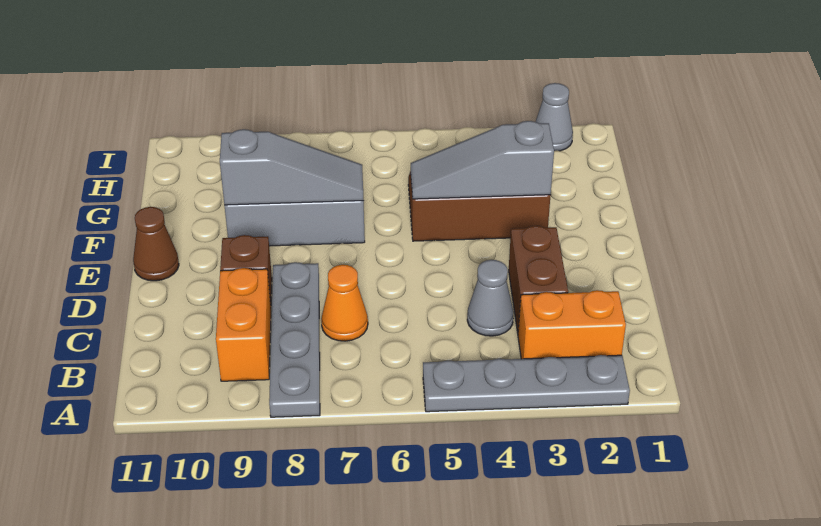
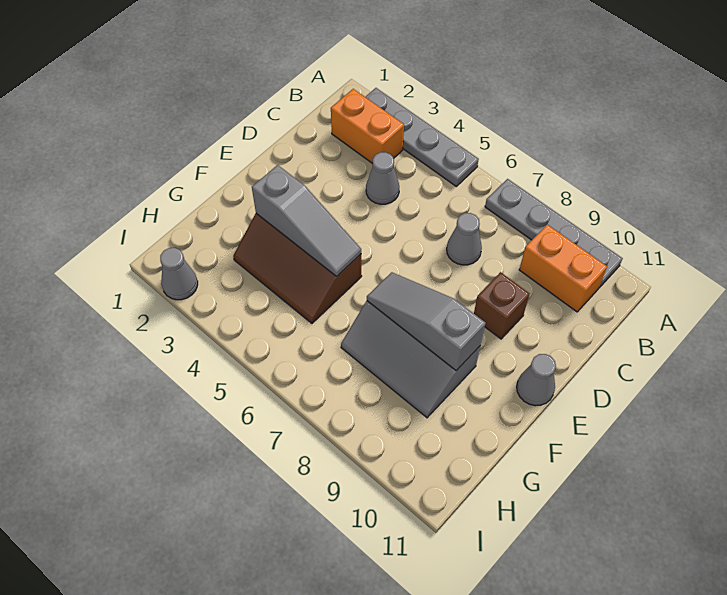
grey plate A8:D8 level 1 -> grey plate A7:A10 level 1
orange brick B9:C9 level 1 -> orange brick B9:B10 level 1
brown brick C3:D3 level 1 -> none
orange cone C7 level 1 -> grey cone C7 level 1
brown cone E11 level 1 -> grey cone E11 level 1

